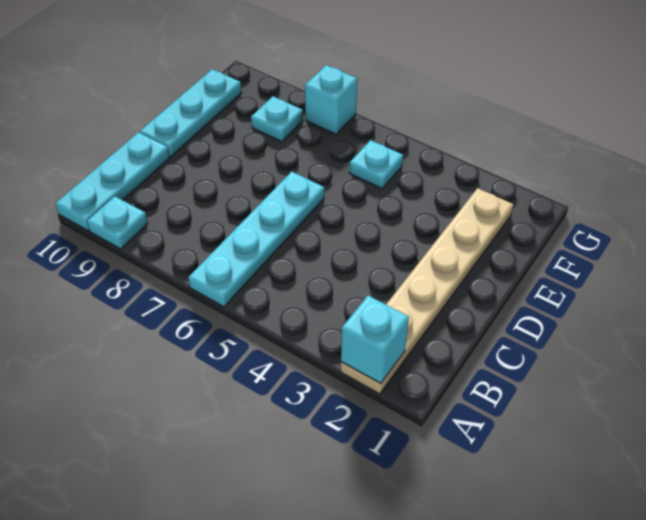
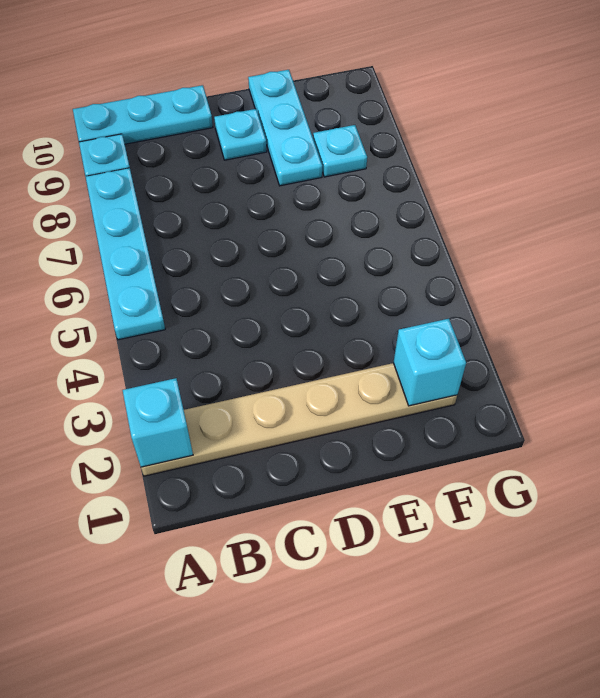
cyan plate A6:D6 level 1 -> cyan plate A5:A8 level 1
cyan plate D10:F10 level 1 -> cyan plate E8:E10 level 1
cyan plate F5 level 1 -> cyan plate D9 level 1
cyan brick G7 level 1 -> cyan brick F2 level 2

